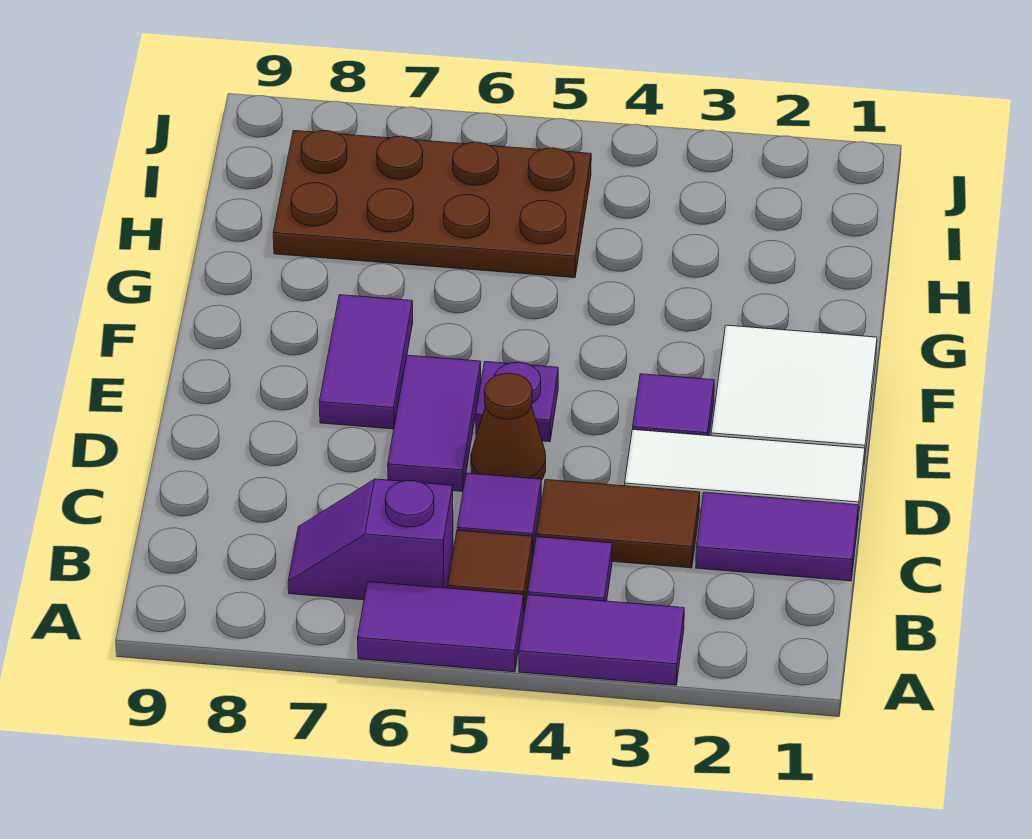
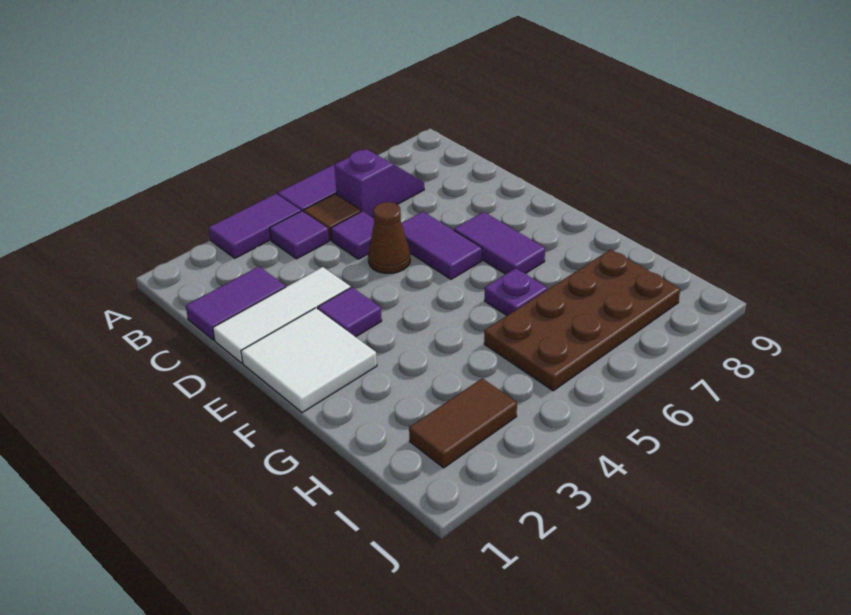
brown tile C3:C4 level 1 -> brown tile I2:I3 level 1
purple plate E5 level 1 -> purple plate G6 level 1

